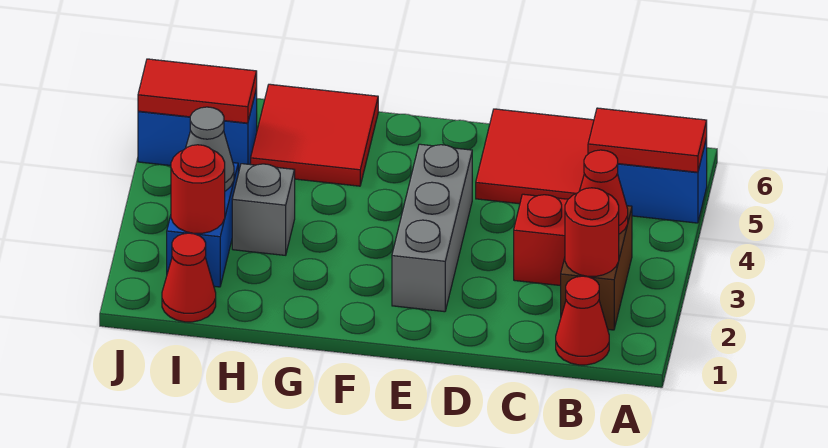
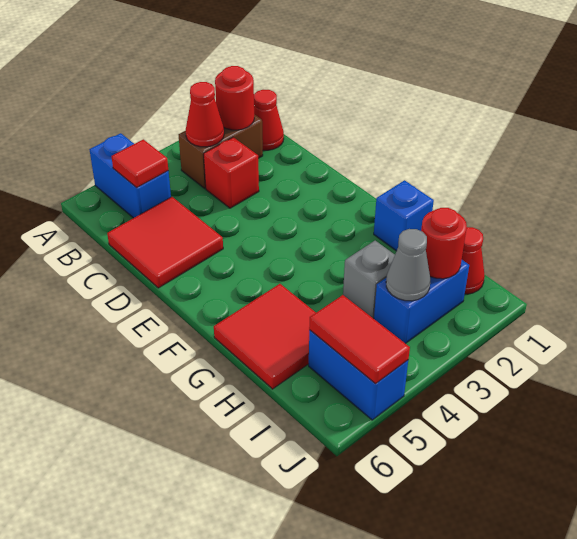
red tile A5:B5 level 2 -> red tile B5 level 2
grey brick E2:E4 level 1 -> none
none -> blue brick G1 level 1

